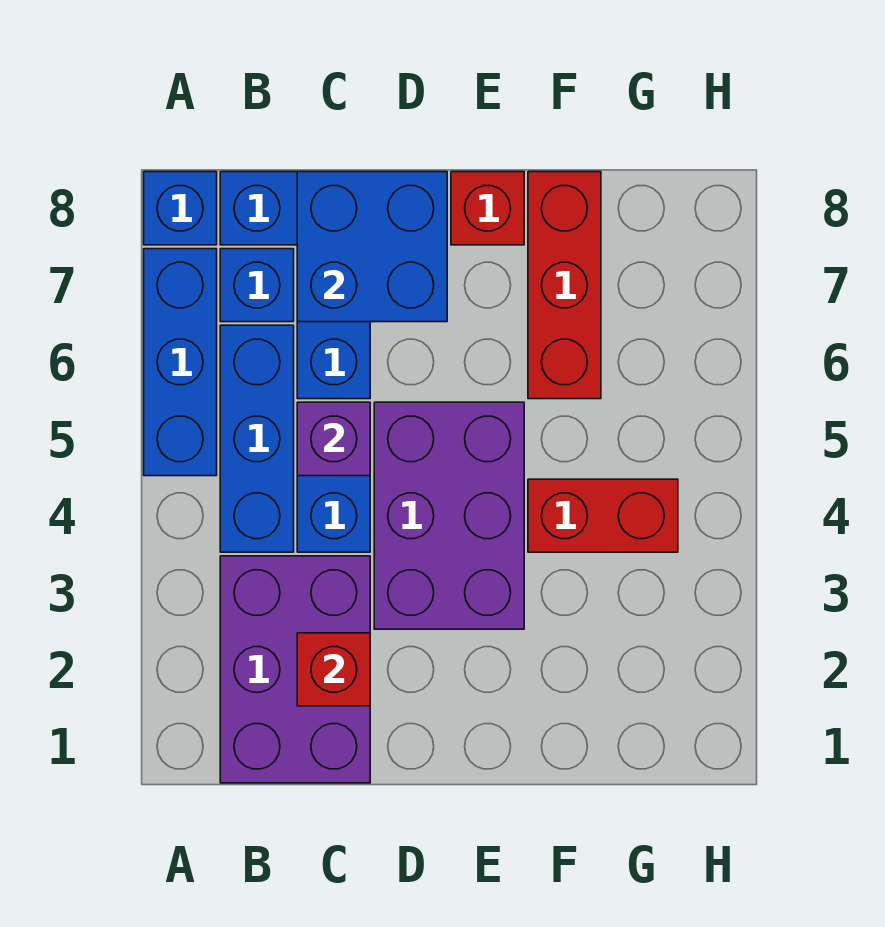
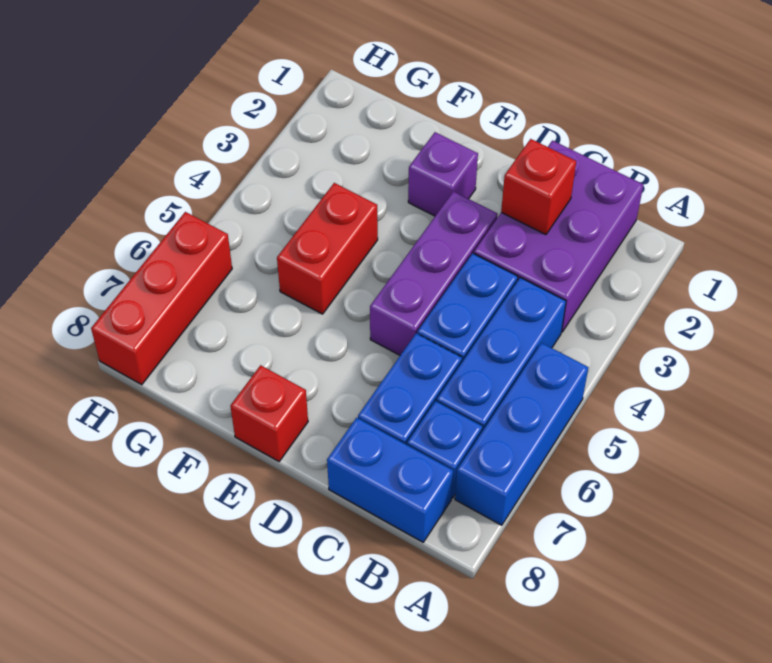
blue brick A8 level 1 -> none
purple brick C5 level 2 -> purple brick E2 level 1
blue brick C7:D8 level 2 -> none
purple brick D3:E5 level 1 -> purple brick D3:D5 level 1
red brick F4:G4 level 1 -> red brick F4:F5 level 1
red brick F6:F8 level 1 -> red brick H6:H8 level 1

